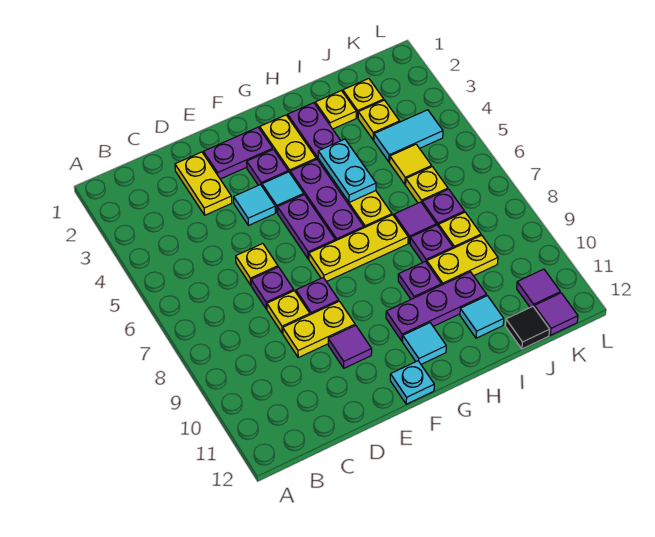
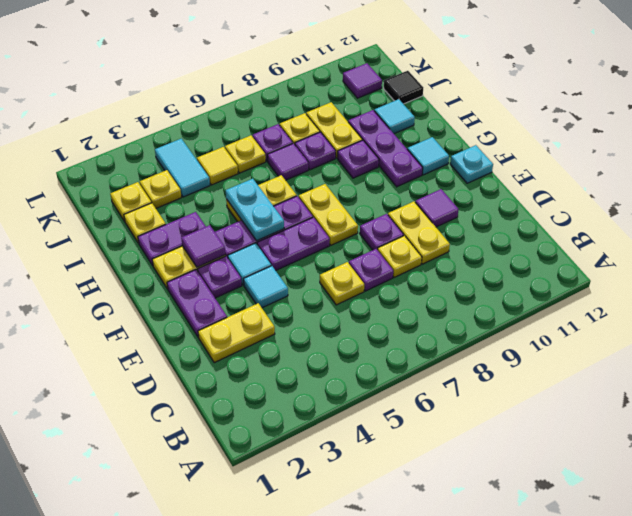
yellow plate F7:H7 level 1 -> yellow plate F7:G7 level 1
cyan plate H4:H5 level 2 -> cyan plate G5:H5 level 2
purple tile K12 level 1 -> purple tile G3 level 2

